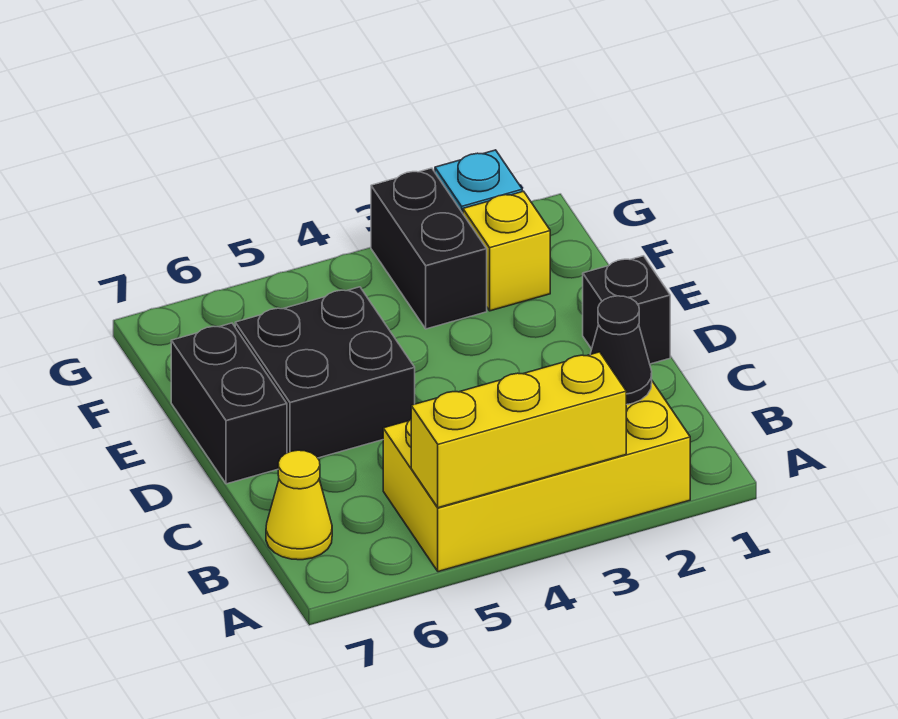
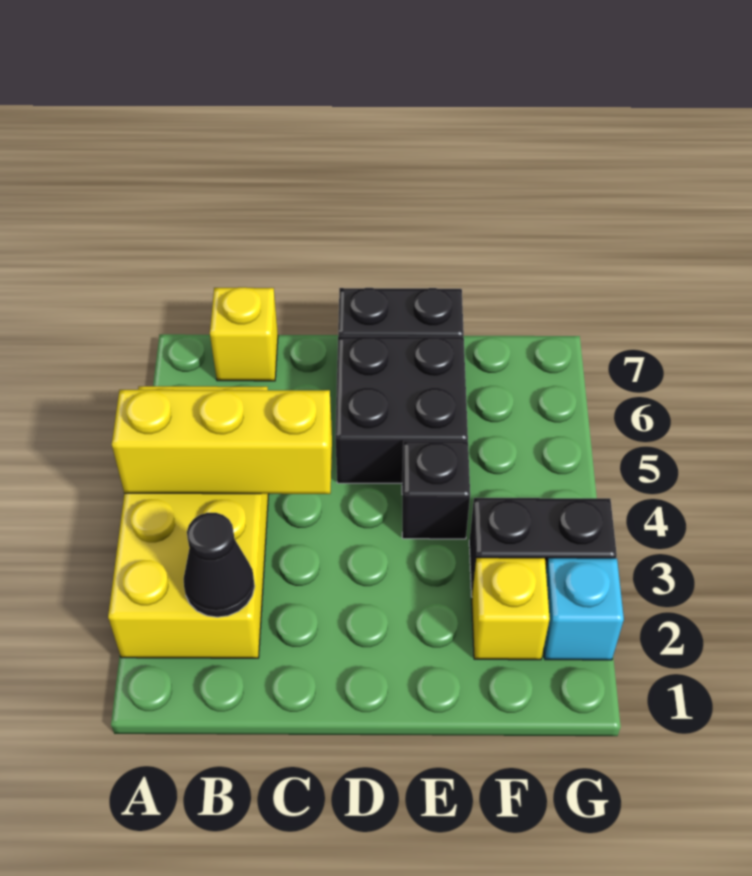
yellow brick A3:A5 level 2 -> yellow brick A4:C4 level 2
yellow cone B7 level 1 -> yellow brick B7 level 1
black brick D1 level 1 -> black brick E4 level 1

